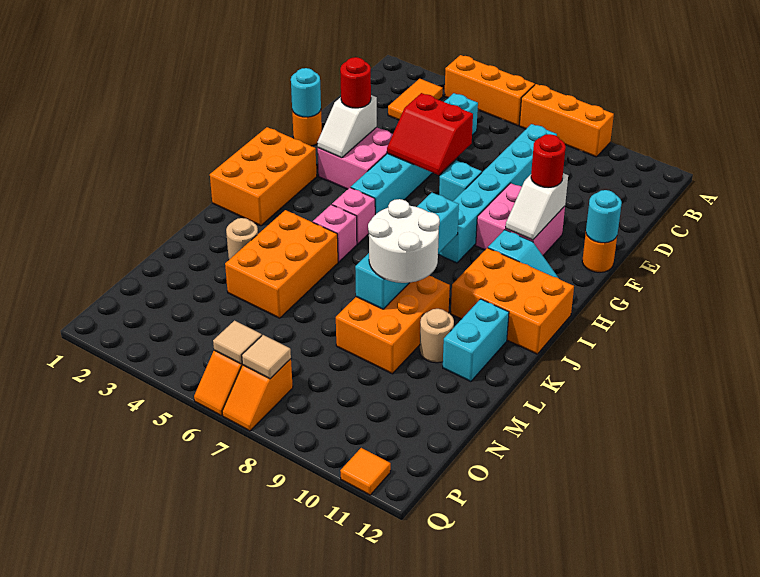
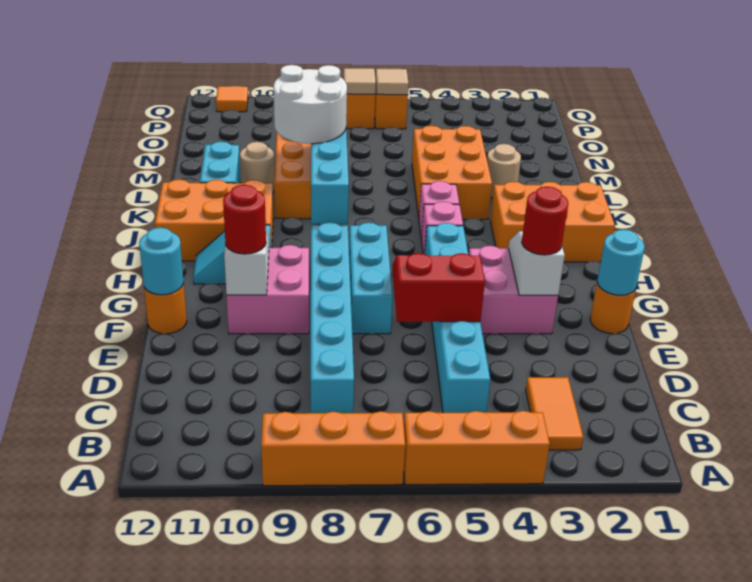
cyan brick F7 level 1 -> cyan brick F7:H7 level 1
orange brick H1:J2 level 1 -> orange brick I1:J3 level 1

